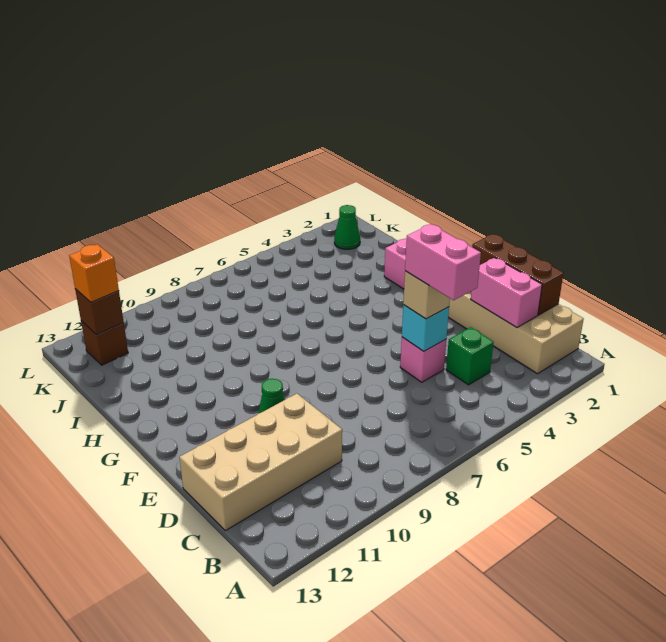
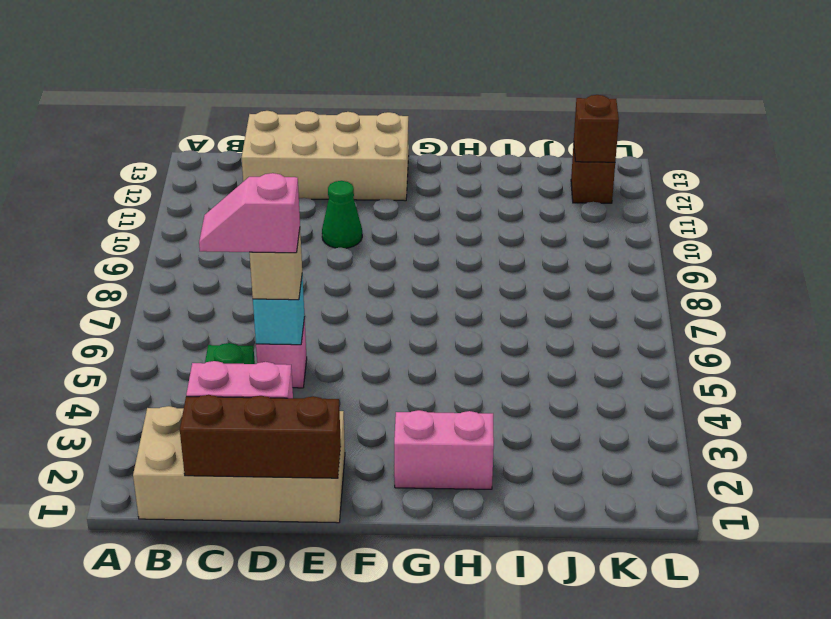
pink brick C5:D5 level 4 -> pink slope C5:D5 level 4 top D
tan brick C10:D13 level 1 -> tan brick C12:F13 level 1
green cone K2 level 1 -> none
orange brick K12 level 3 -> none

